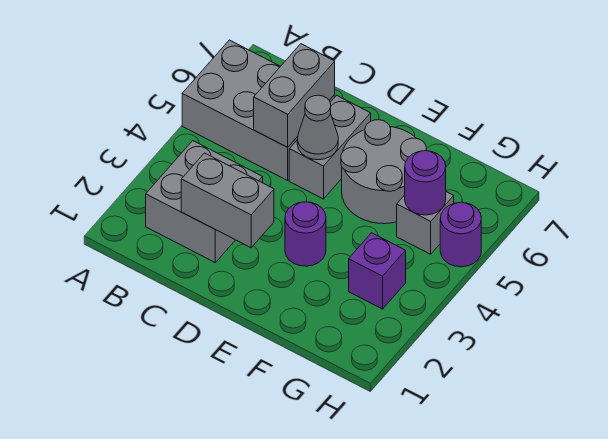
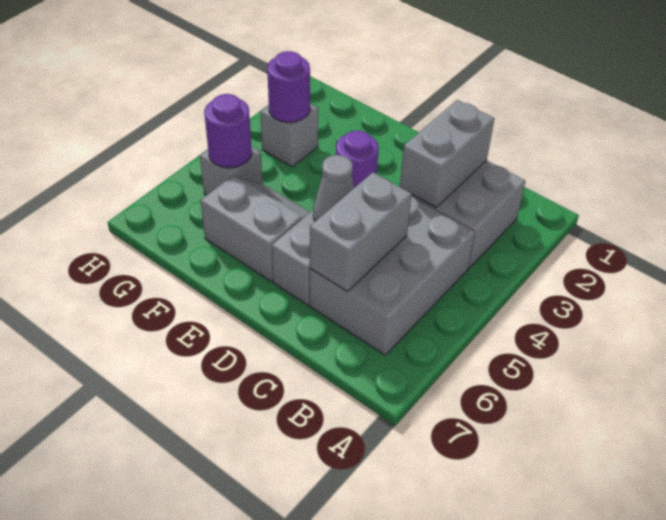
grey brick A5:C6 level 1 -> grey brick B4:C6 level 1
grey brick C2:D2 level 2 -> grey brick C2:C3 level 2
grey round brick E5:F6 level 1 -> grey slope E5:F6 level 1 top 6
purple brick G3 level 1 -> grey brick G3 level 1
purple round brick H5 level 1 -> purple round brick G3 level 2

